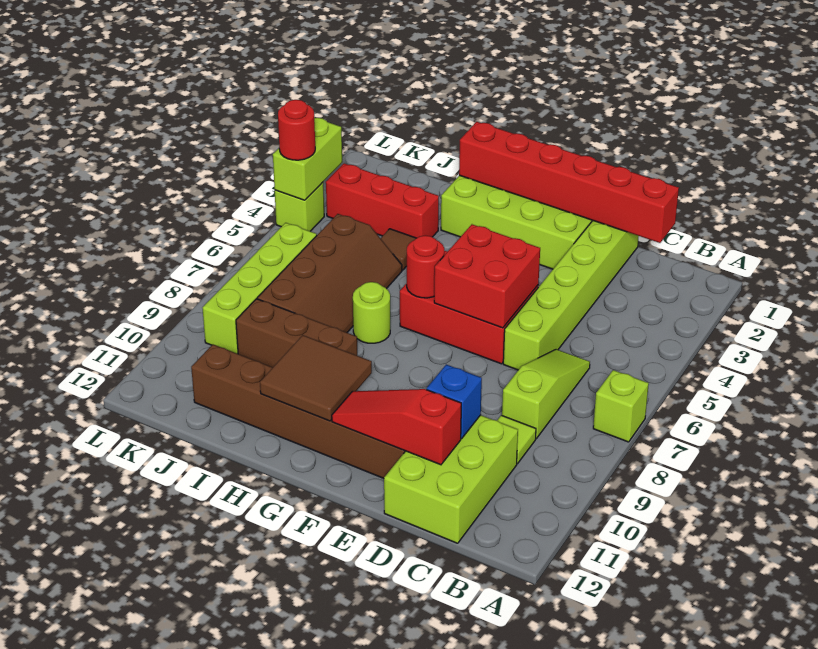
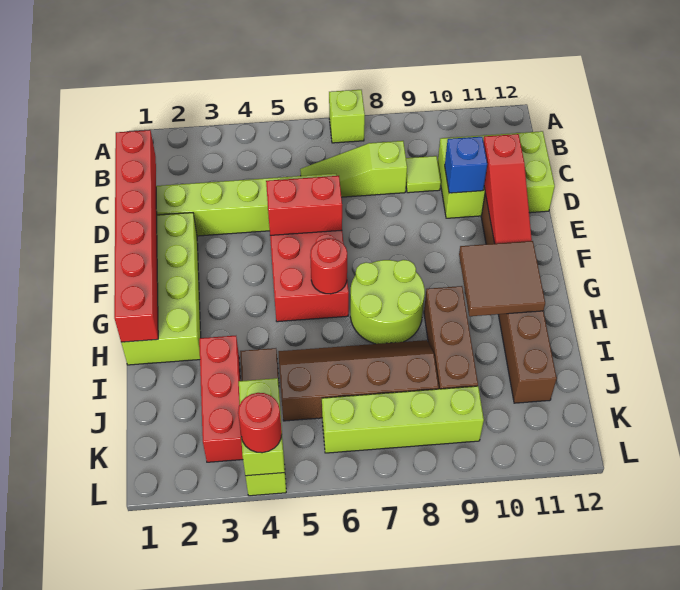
red brick E5:F6 level 2 -> red brick E5:E6 level 2
lime round brick H7 level 1 -> lime round brick G7:H8 level 1
lime brick L3:L4 level 2 -> lime brick K4:L4 level 2

